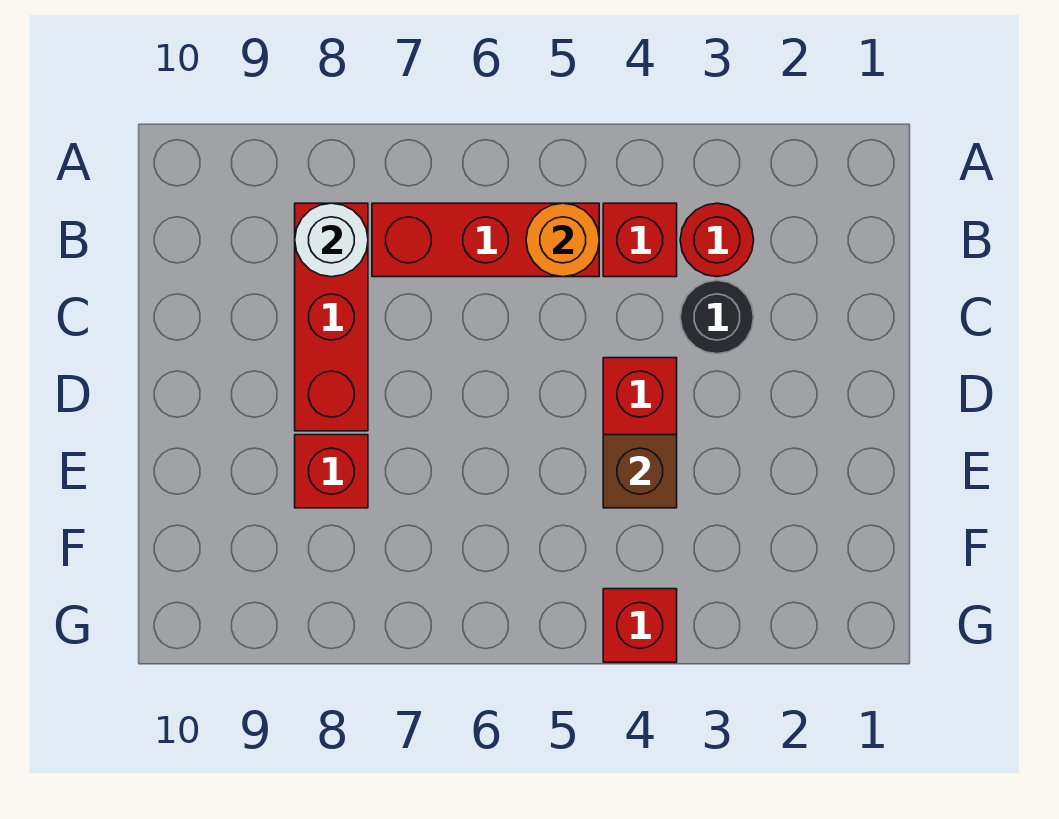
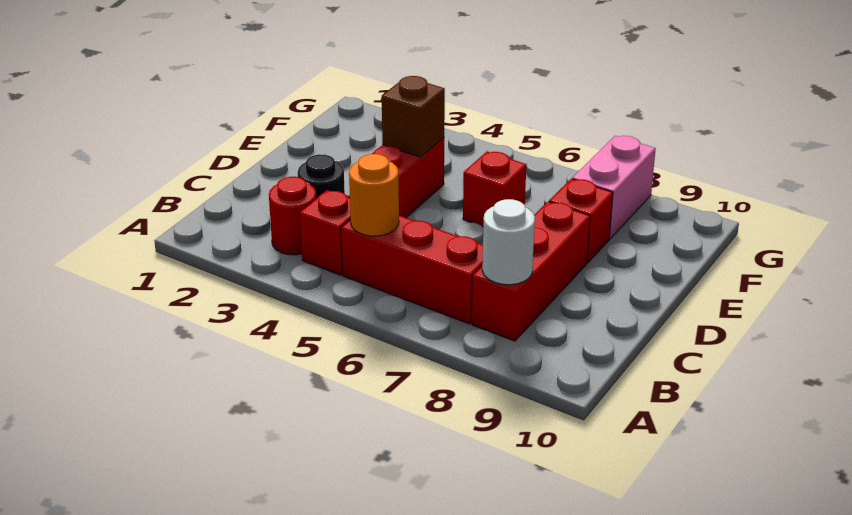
none -> pink brick F8:G8 level 1
red brick G4 level 1 -> red brick E6 level 1

